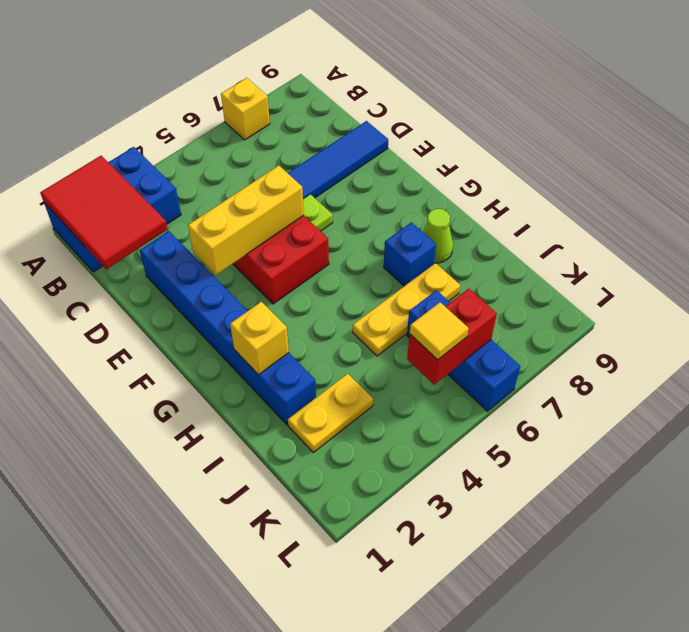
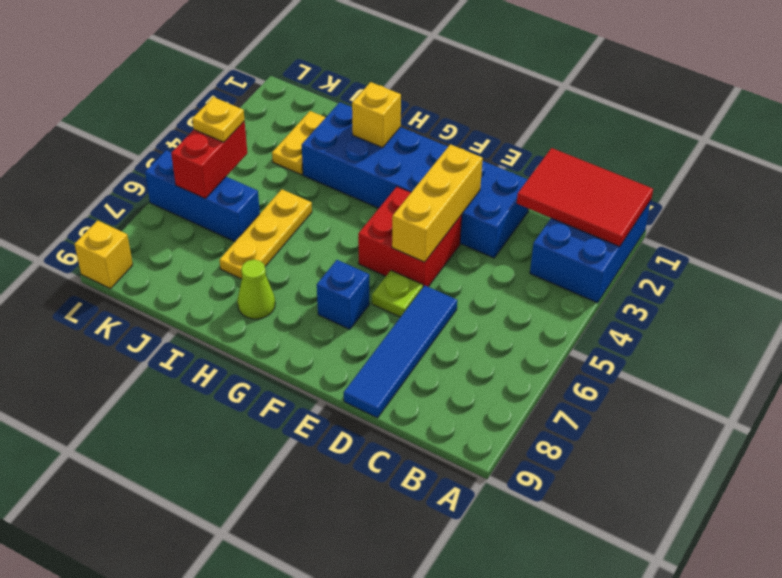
yellow brick A7 level 1 -> yellow brick L9 level 1
blue brick D2:I2 level 1 -> blue brick D2:I3 level 1
blue brick H7 level 1 -> blue brick F7 level 1
yellow tile K5 level 3 -> yellow plate K5 level 3

